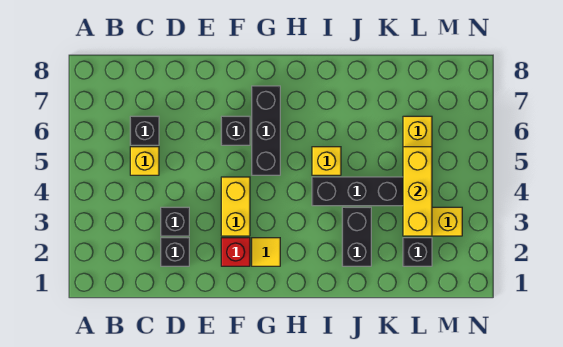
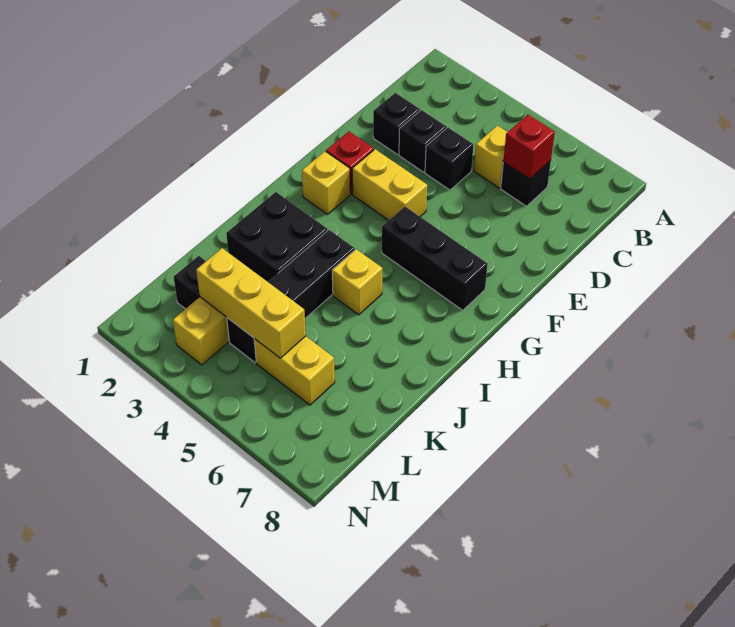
none -> red brick C6 level 2
black brick F6 level 1 -> black brick D4 level 1
yellow tile G2 level 1 -> yellow brick G2 level 1
black brick J2:J3 level 1 -> black brick I2:J3 level 1

